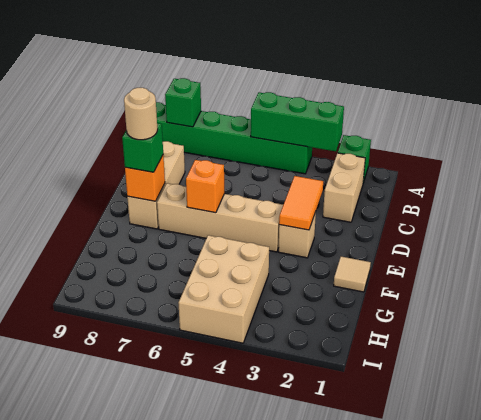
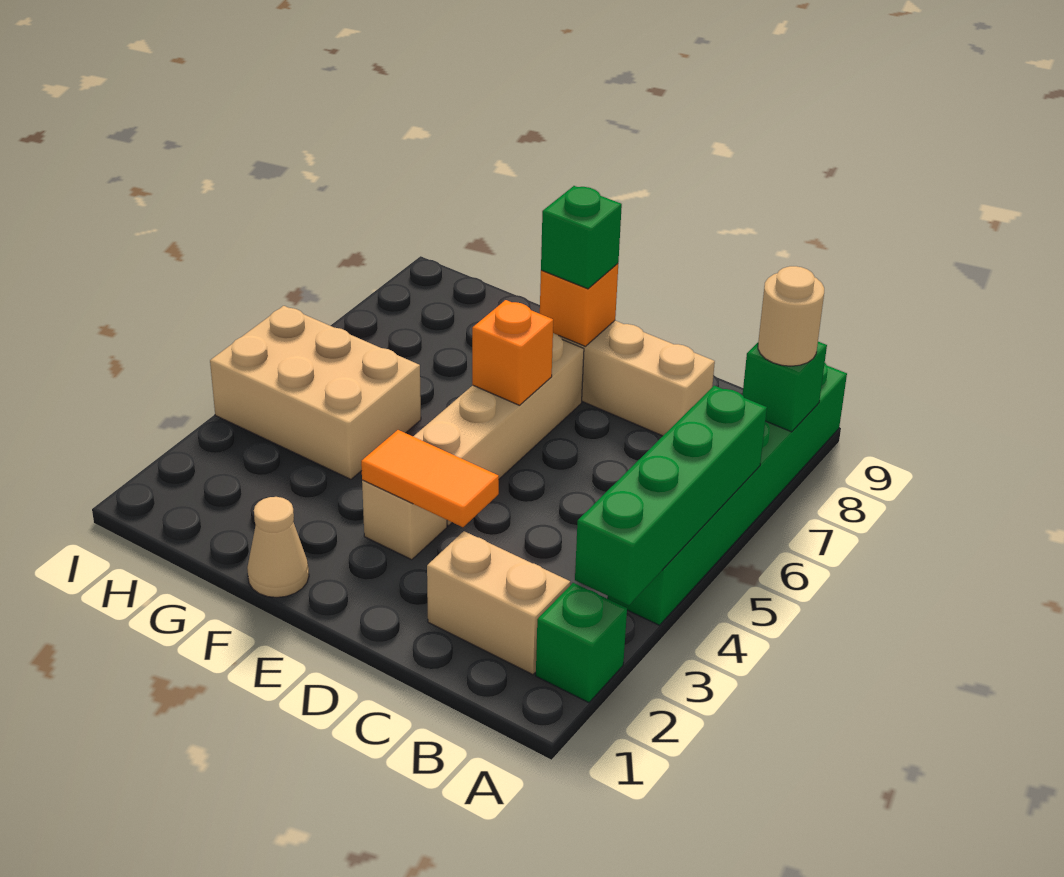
green brick A3:A5 level 2 -> green brick A3:A6 level 2
tan round brick E8 level 4 -> tan round brick A8 level 3
tan tile F1 level 1 -> tan cone F1 level 1

